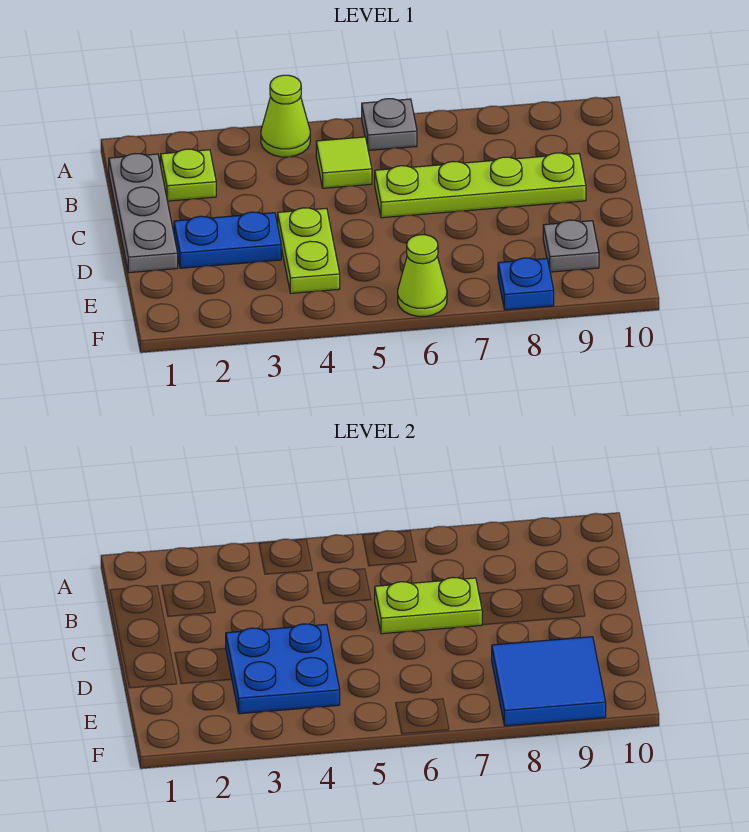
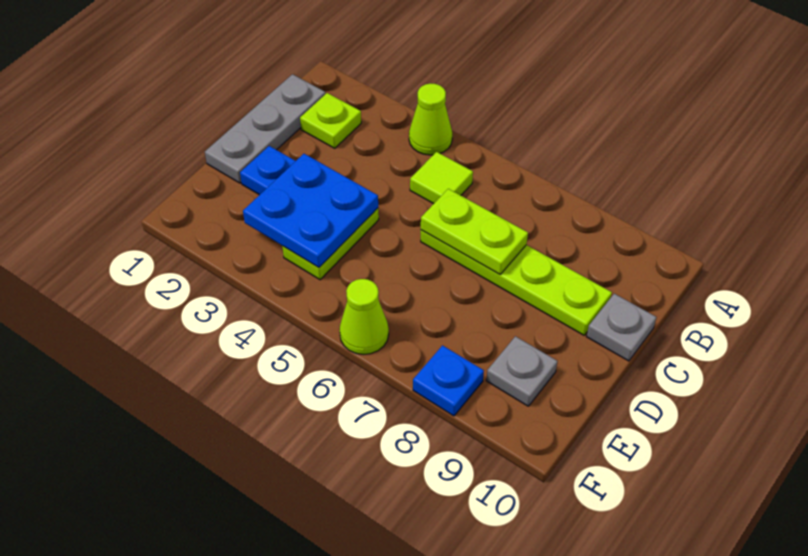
grey plate A6 level 1 -> grey plate C10 level 1
blue tile E8:F9 level 2 -> none

